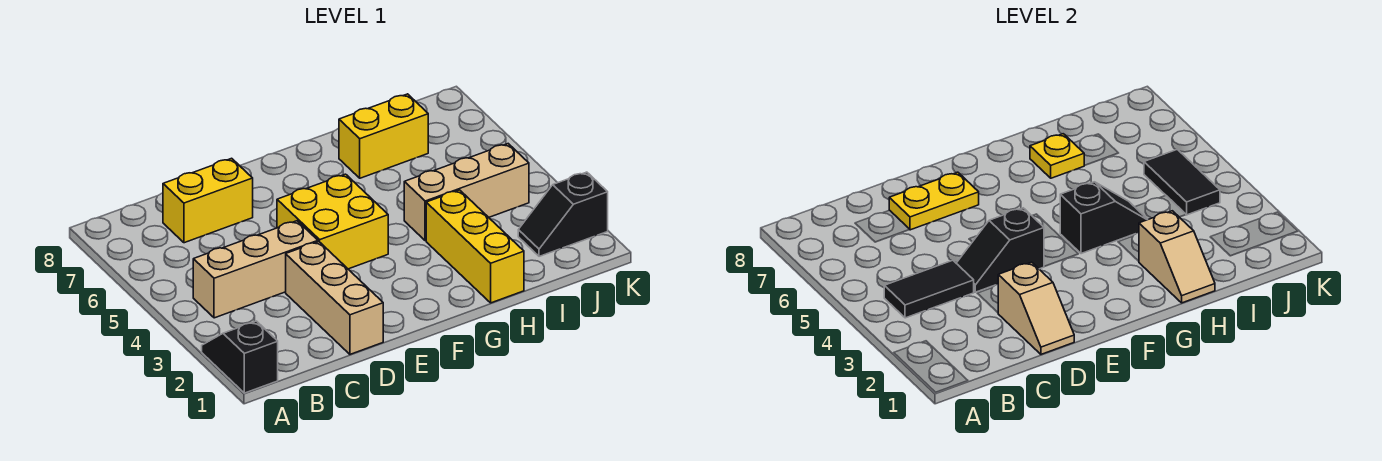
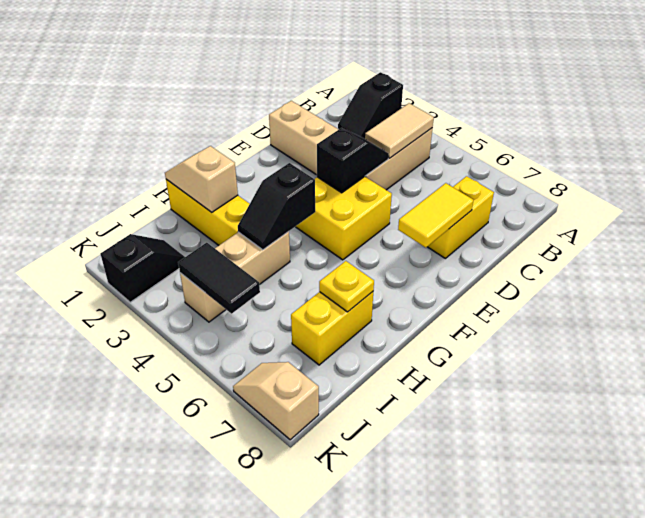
black slope A1:A2 level 1 top 1 -> black slope A2:B2 level 1 top A
black tile B4:C4 level 2 -> tan tile B4:C4 level 2
tan slope D1:D2 level 2 top 2 -> tan slope K7:K8 level 1 top 8
yellow plate D7:E7 level 2 -> yellow tile D7:E7 level 2

